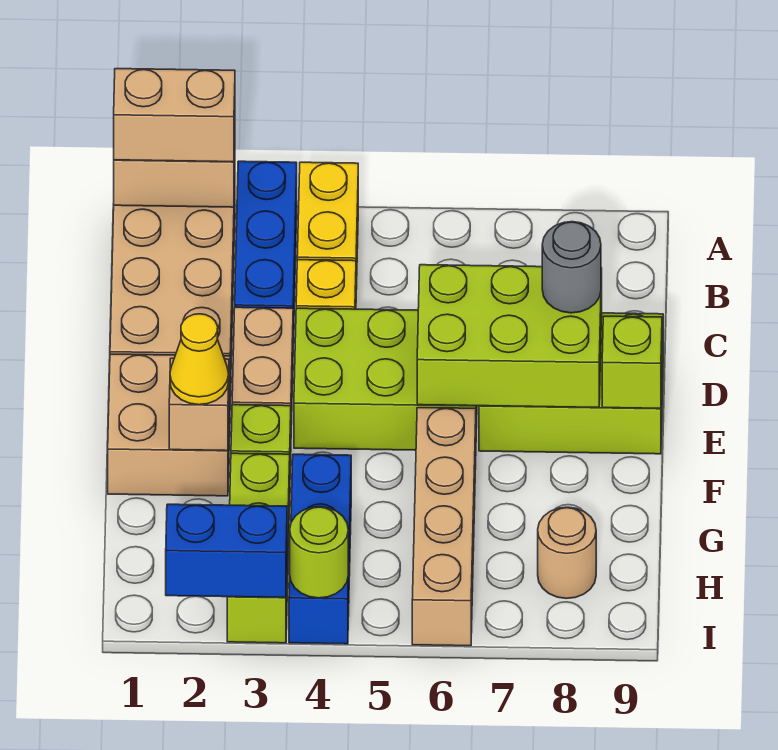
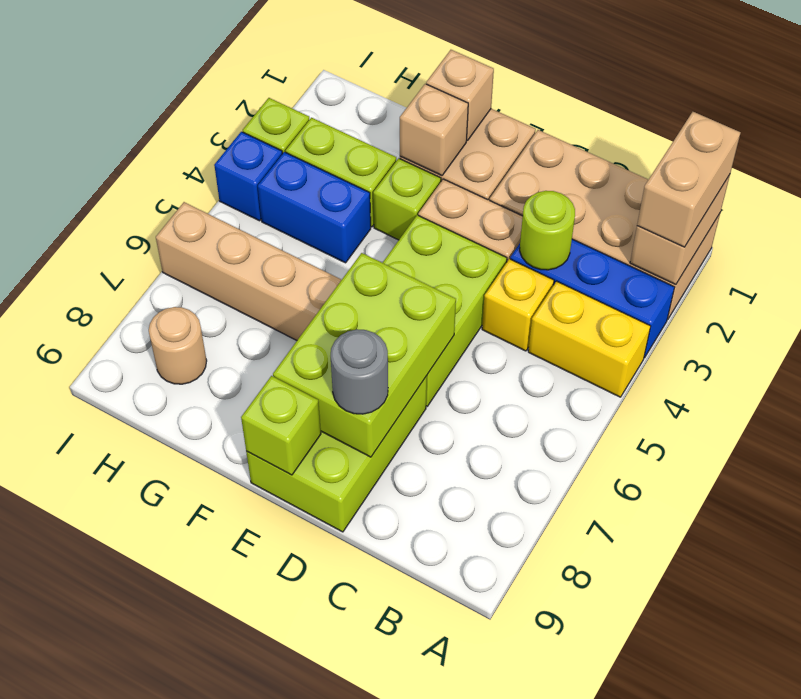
none -> tan brick F1 level 2
yellow cone F2 level 3 -> none
blue brick I2:I3 level 2 -> none
lime round brick I4 level 2 -> lime round brick C3 level 2

